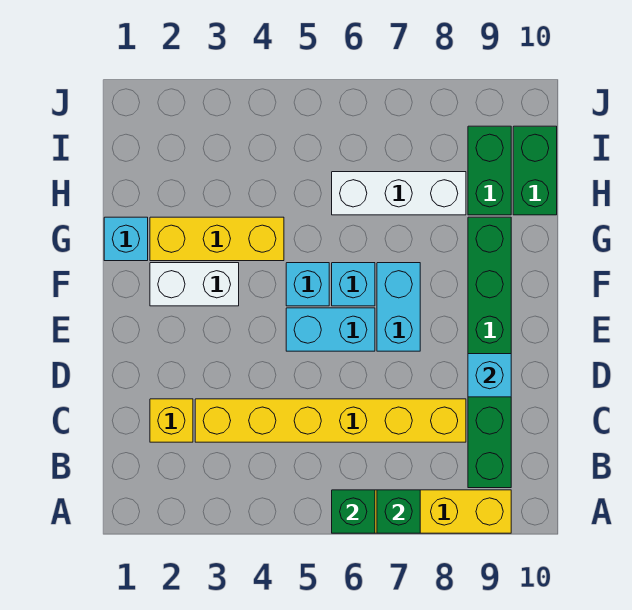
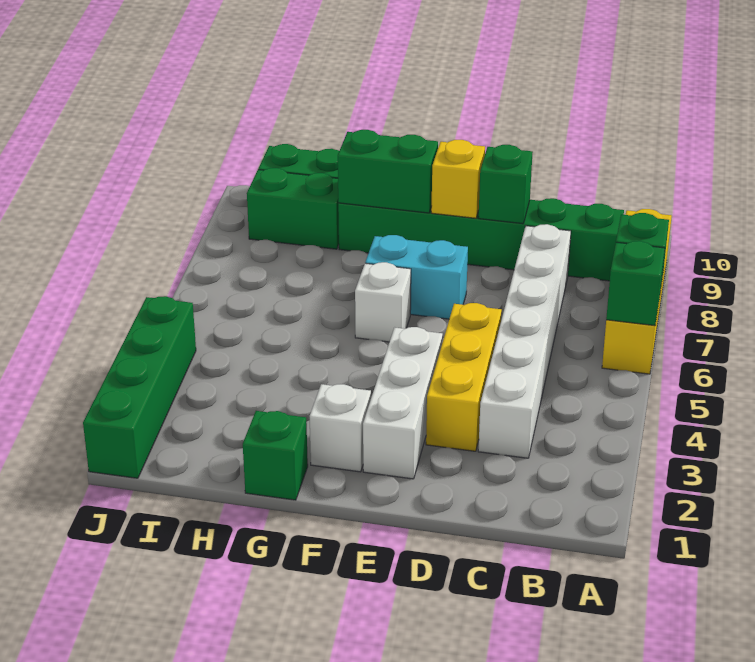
yellow brick C2 level 1 -> yellow brick E9 level 2
yellow brick C3:C8 level 1 -> white brick C3:C8 level 1
cyan brick D9 level 2 -> green brick D9 level 2
cyan brick E5:E6 level 1 -> none
white brick F2:F3 level 1 -> white brick F2 level 1
cyan brick F5 level 1 -> none
cyan brick F6 level 1 -> white brick F6 level 1
none -> green brick F9:G9 level 2
cyan brick G1 level 1 -> green brick G1 level 1
yellow brick G2:G4 level 1 -> yellow brick D3:D5 level 1
white brick H6:H8 level 1 -> white brick E2:E4 level 1
none -> green brick J1:J4 level 1

